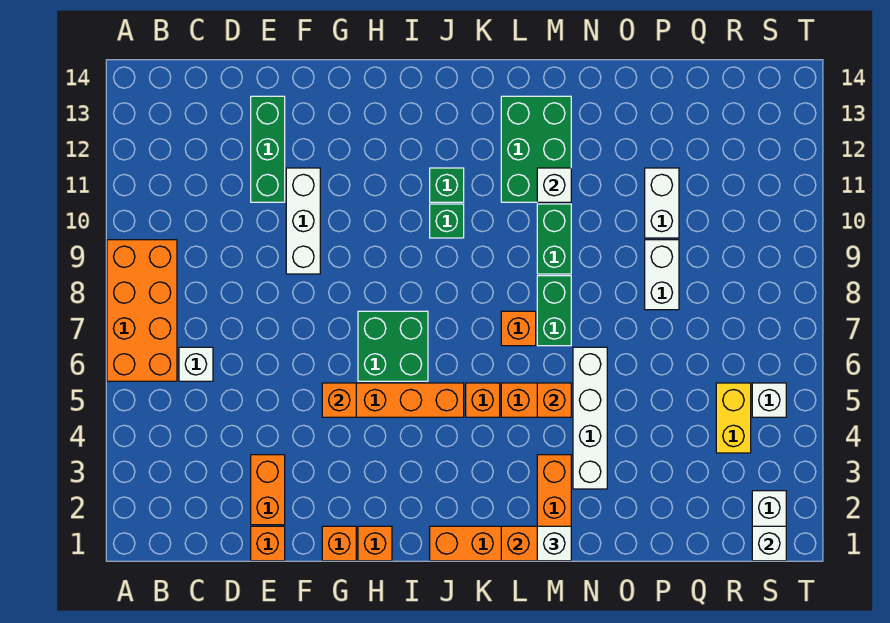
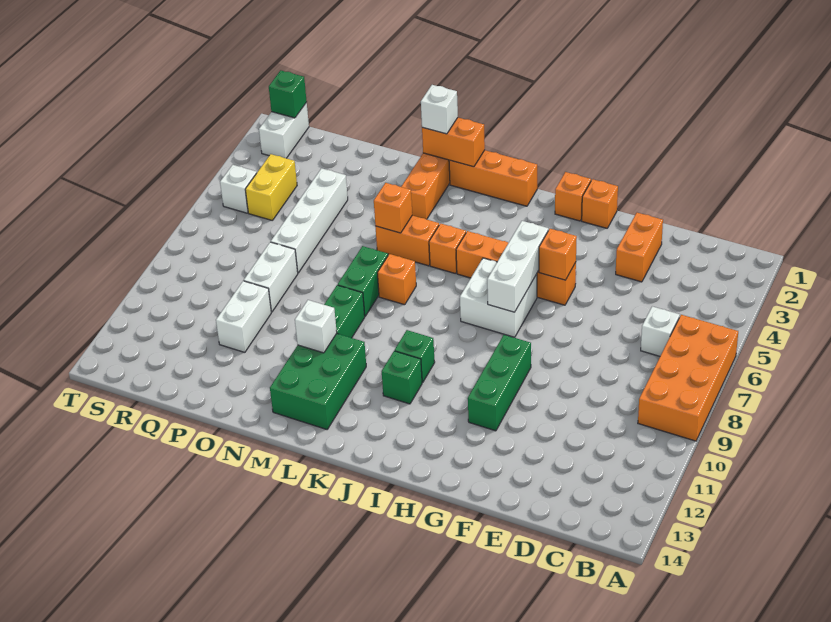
orange brick E1 level 1 -> none
green brick E11:E13 level 1 -> green brick G9:G11 level 1
white brick F9:F11 level 1 -> white brick H5:H7 level 2
green brick H6:I7 level 1 -> white brick H6:I7 level 1
white brick N3:N6 level 1 -> white brick P4:P7 level 1
white brick S1 level 2 -> green brick S1 level 2

